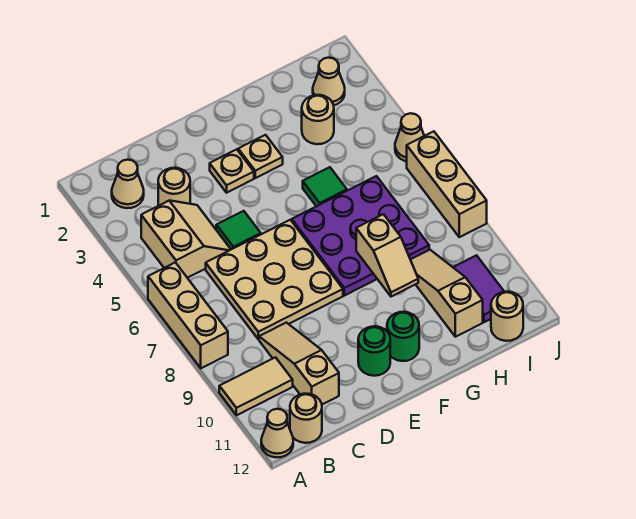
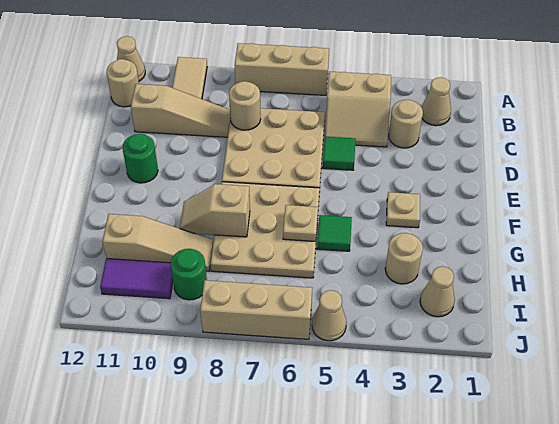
tan plate E3 level 1 -> tan plate G6 level 2
purple plate F6:H8 level 1 -> tan plate F6:H8 level 1
green round brick F11 level 1 -> green round brick I9 level 1
tan round brick I12 level 1 -> tan round brick C8 level 2

